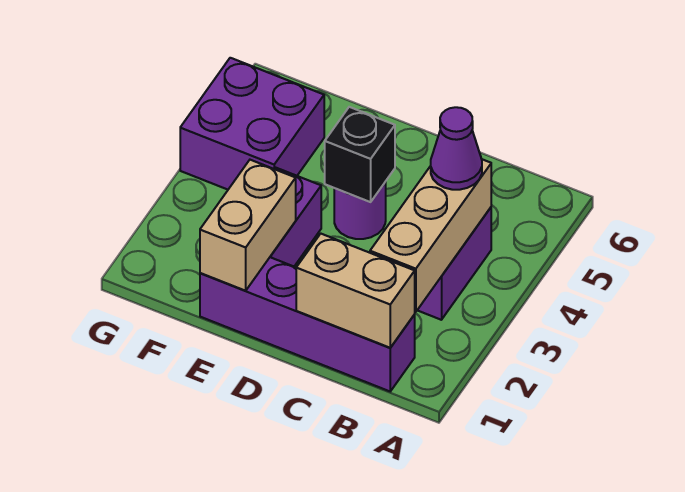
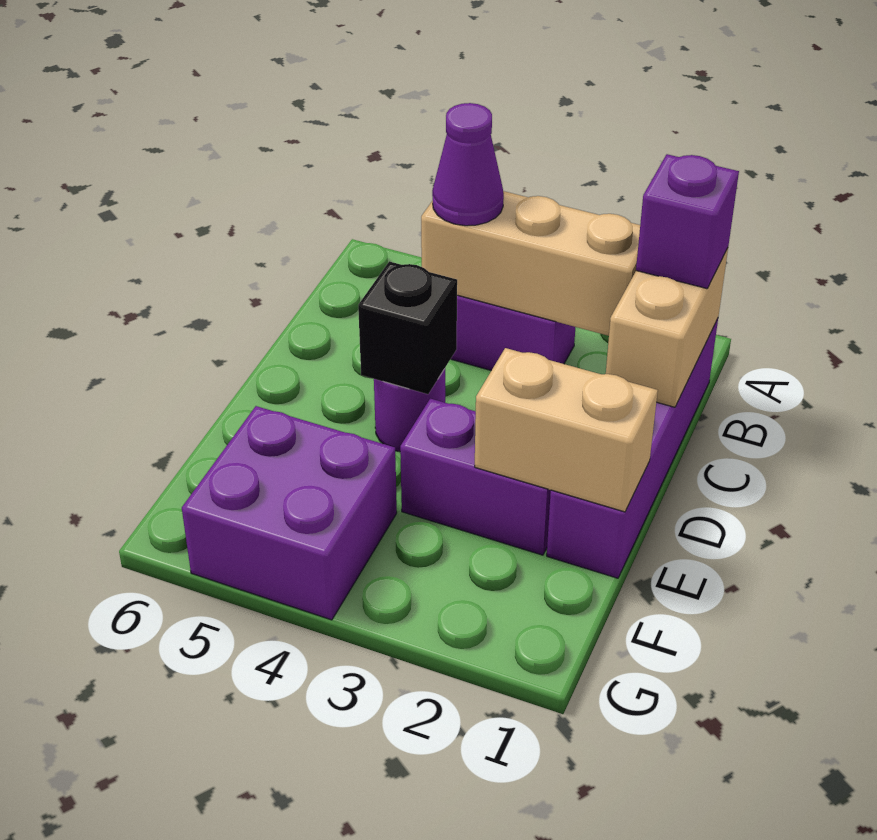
none -> purple brick B1 level 3

